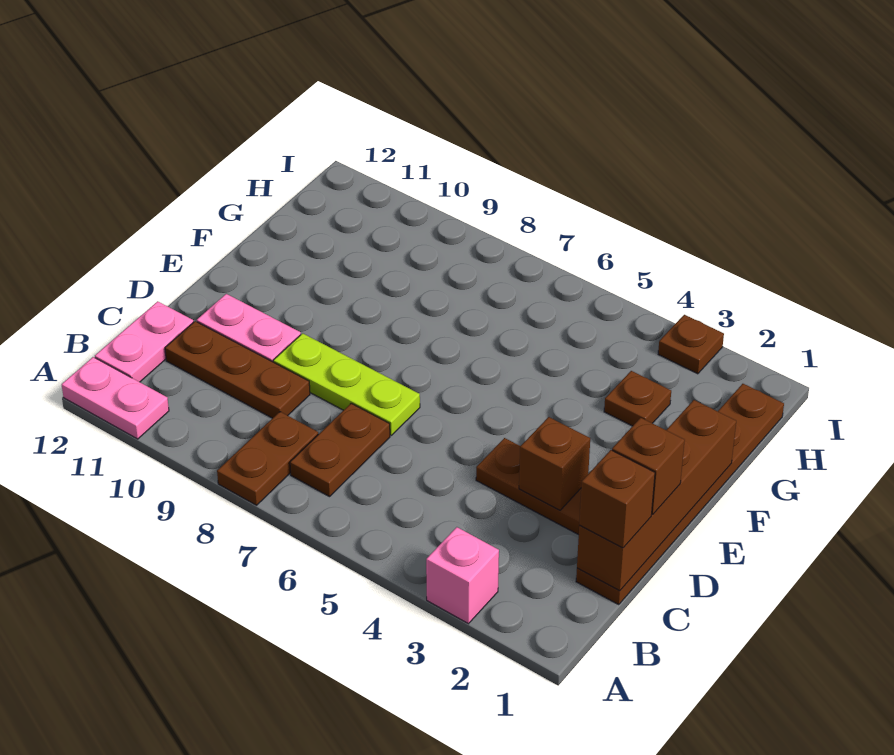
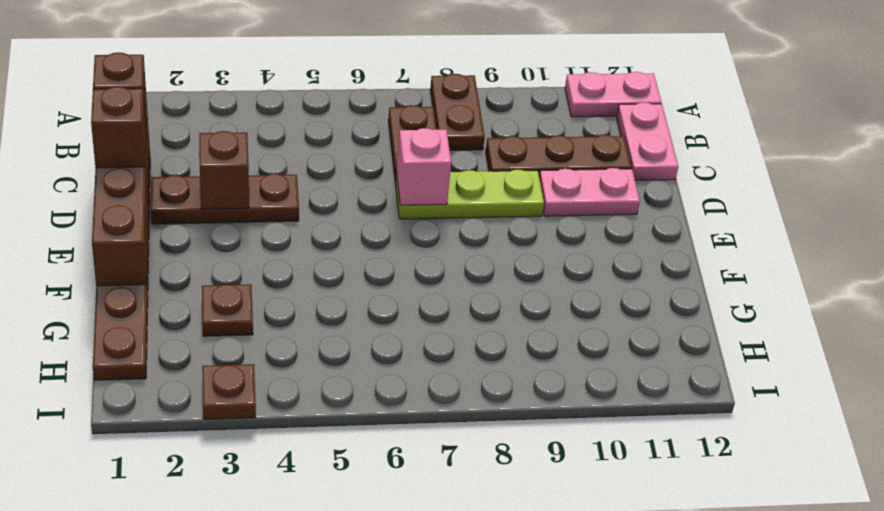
pink brick A3 level 1 -> pink brick D7 level 2

